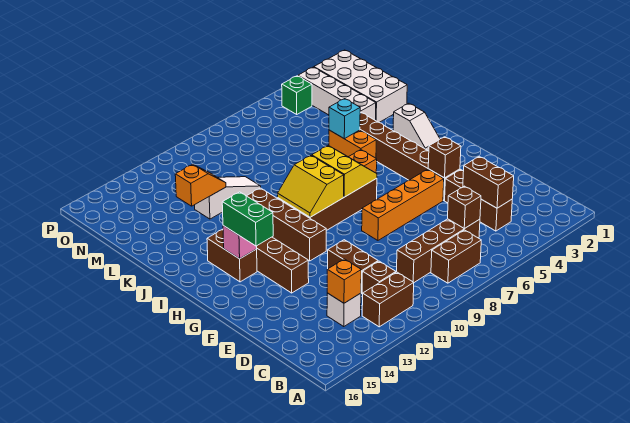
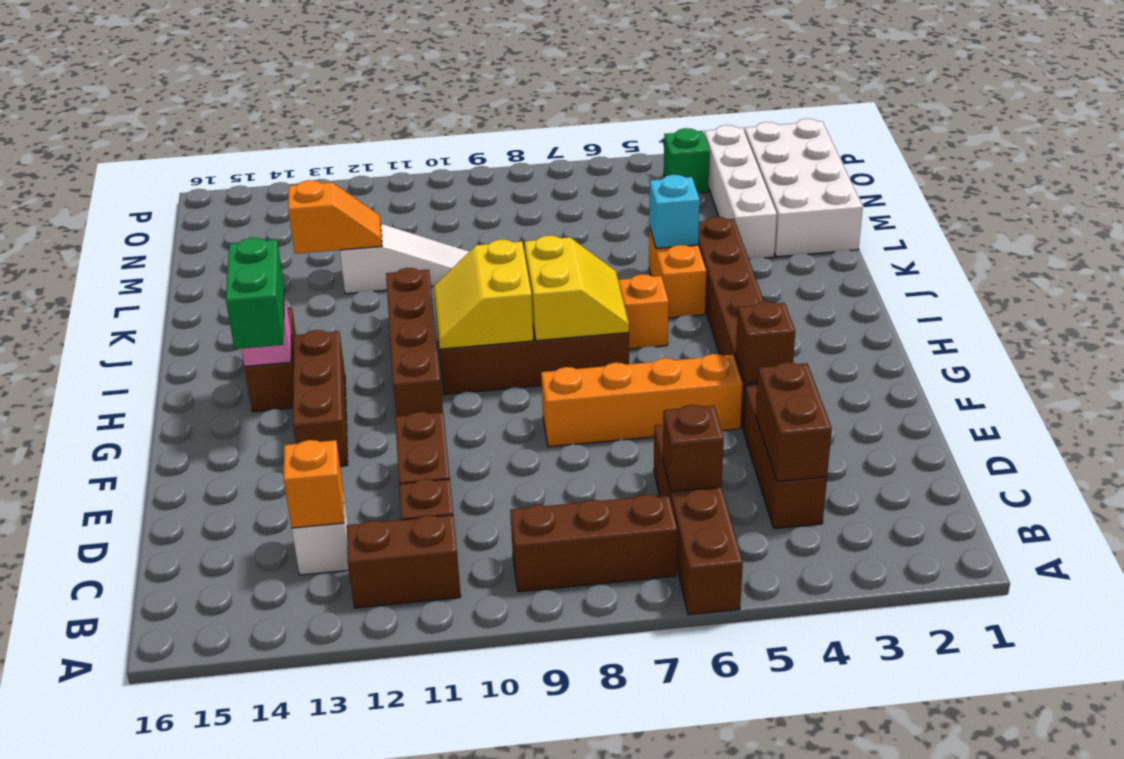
brown brick B7:B8 level 1 -> brown brick B7:B9 level 1
brown brick C6:C9 level 1 -> brown brick A6:D6 level 1
white slope I2:J2 level 1 top J -> none

